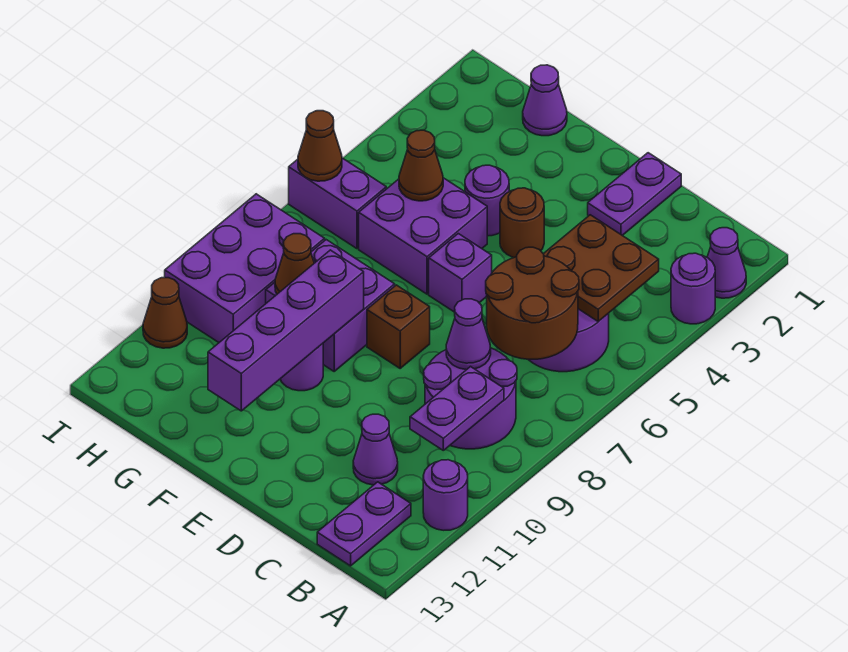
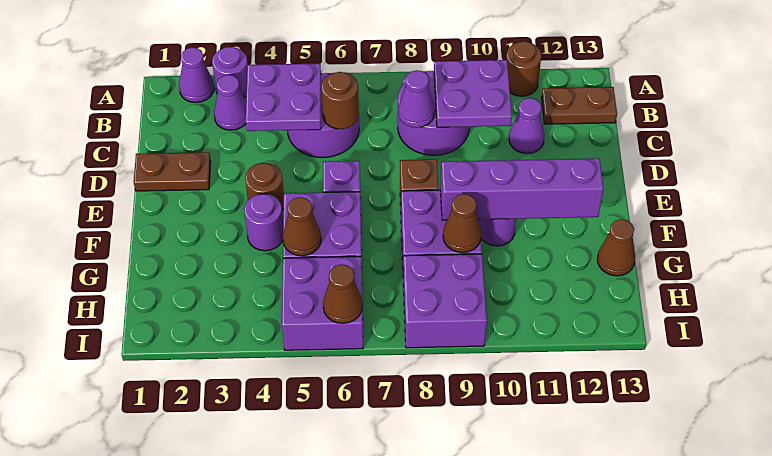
purple round brick A11 level 1 -> brown round brick A11 level 1
brown plate B4:C5 level 2 -> purple plate B4:C5 level 2
brown round brick B6:C7 level 2 -> brown round brick C6 level 2
purple plate B9:B10 level 2 -> purple plate B9:C10 level 2
purple plate B12:B13 level 1 -> brown plate B12:B13 level 1
purple plate D1:D2 level 1 -> brown plate D1:D2 level 1
purple cone G1 level 1 -> purple cone B3 level 1
purple brick H6:I6 level 1 -> purple brick H5:I6 level 1
purple brick H8:I10 level 1 -> purple brick H8:I9 level 1
brown cone I11 level 1 -> brown cone G13 level 1

